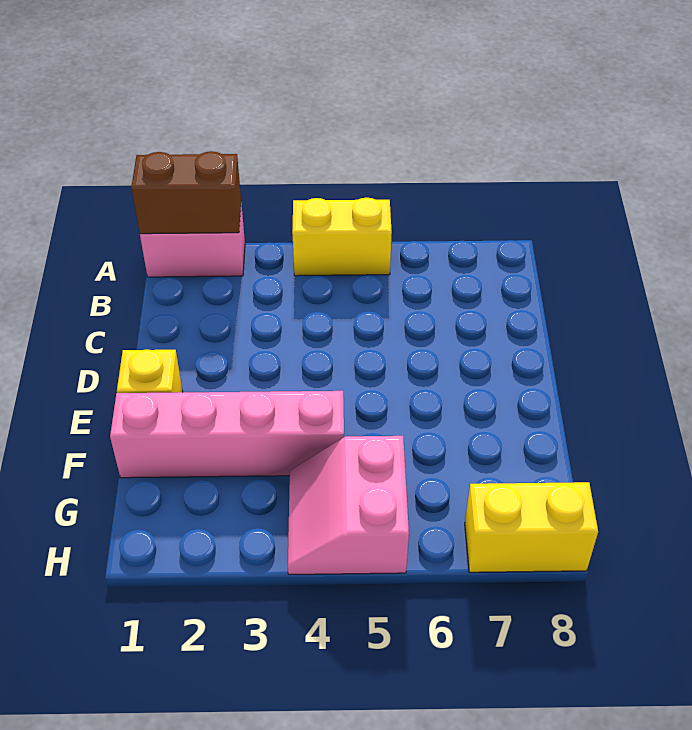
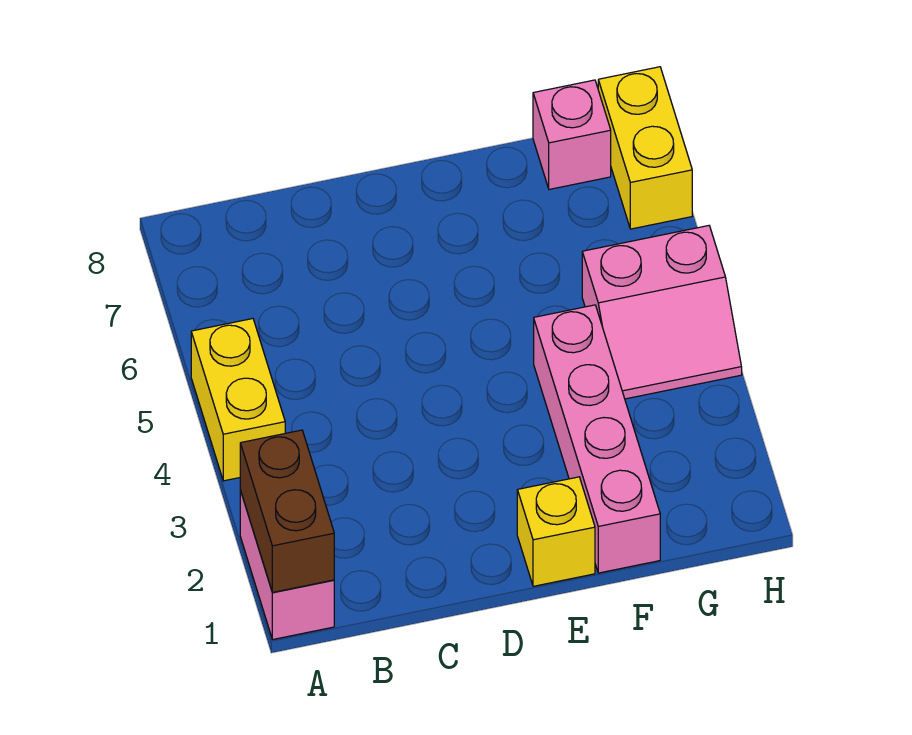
none -> pink brick G8 level 1

